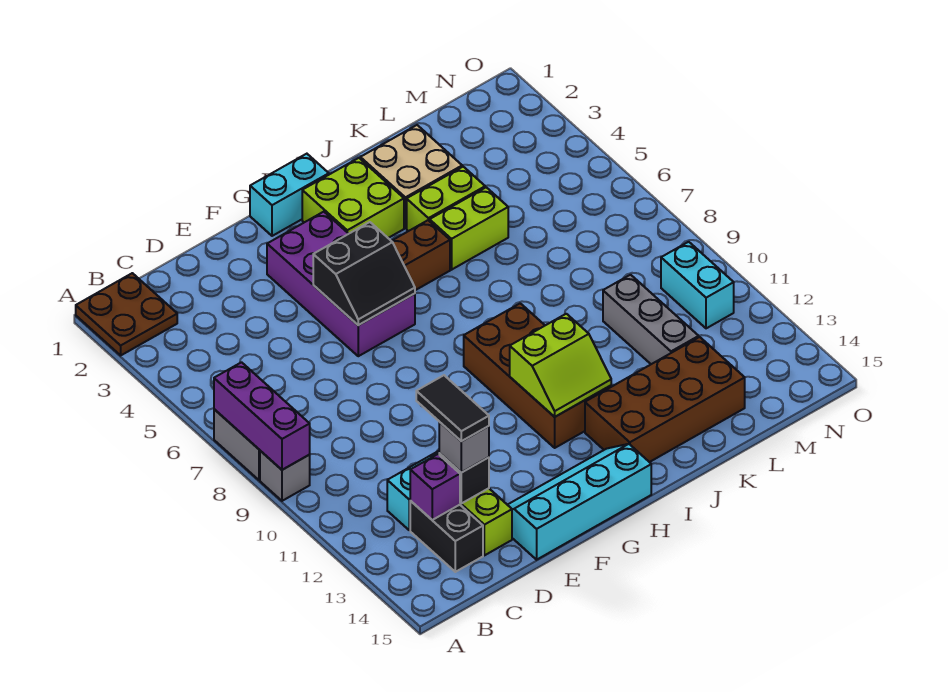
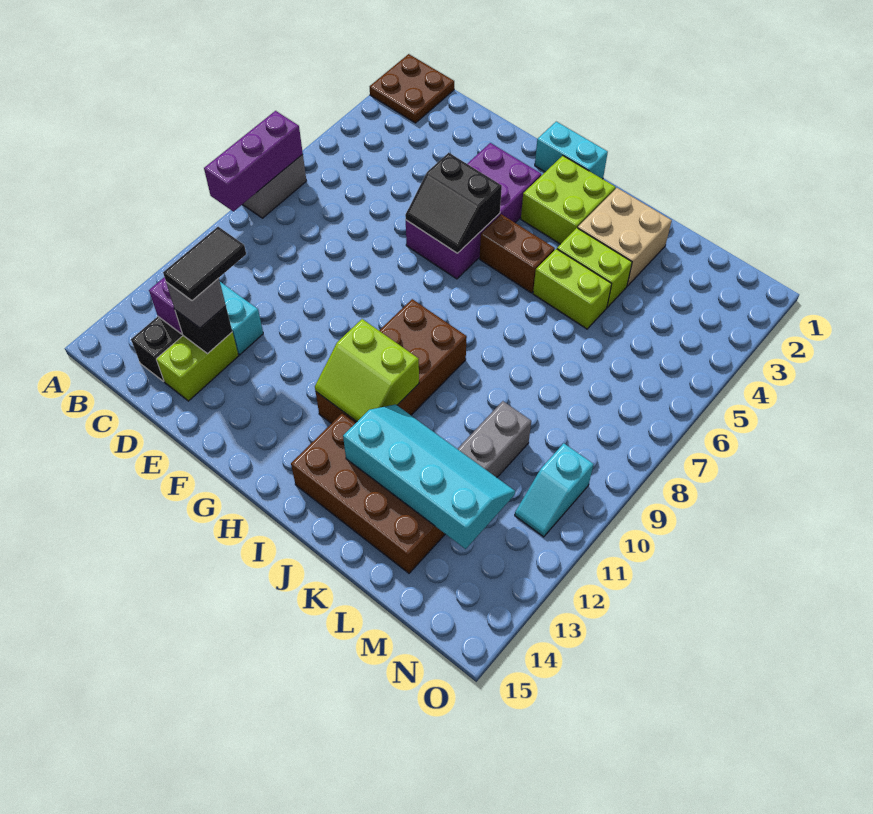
grey brick A9 level 1 -> none
cyan slope E14:H15 level 1 top 15 -> cyan slope J12:M13 level 2 top 13
cyan brick N10:N11 level 1 -> cyan slope N10:N11 level 1 top 10

